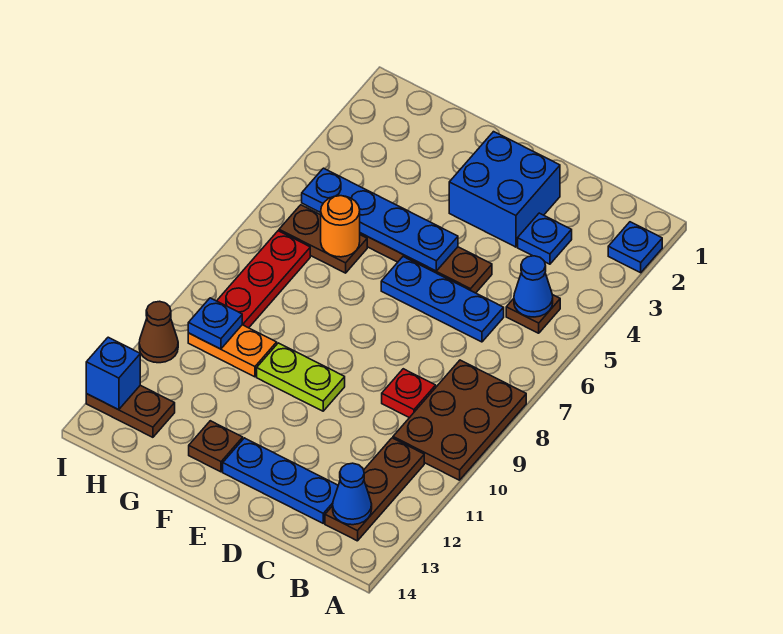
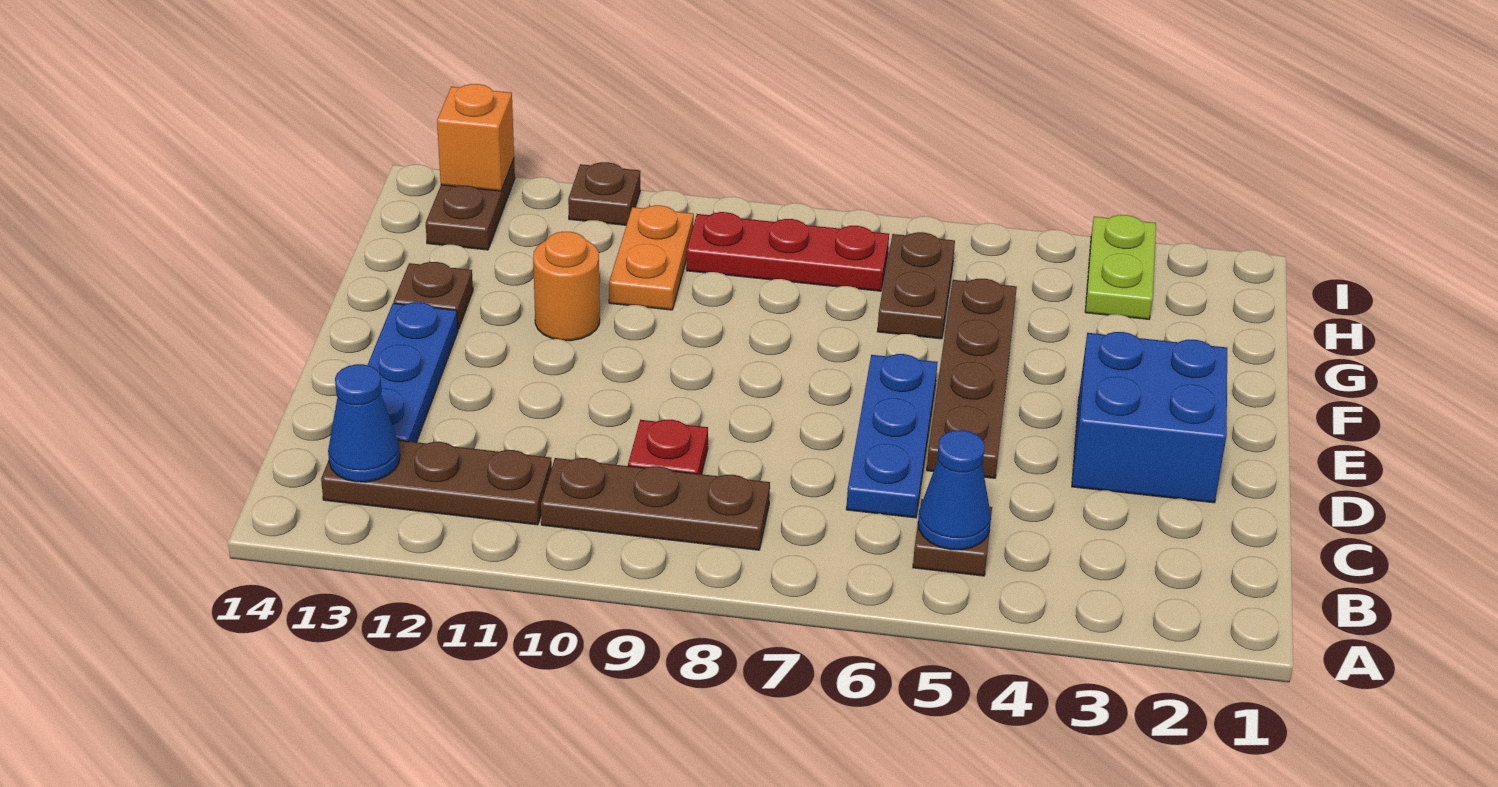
blue plate A2 level 1 -> none
brown plate A8:B10 level 1 -> brown plate B8:B10 level 1
blue plate C3 level 1 -> none
blue plate E5:H5 level 2 -> none
lime plate E10:F10 level 1 -> lime plate H3:I3 level 1
orange round brick G6 level 2 -> orange round brick F11 level 1
blue plate H10 level 2 -> none
brown cone I11 level 1 -> brown plate I11 level 1
blue brick I13 level 2 -> orange brick I13 level 2

